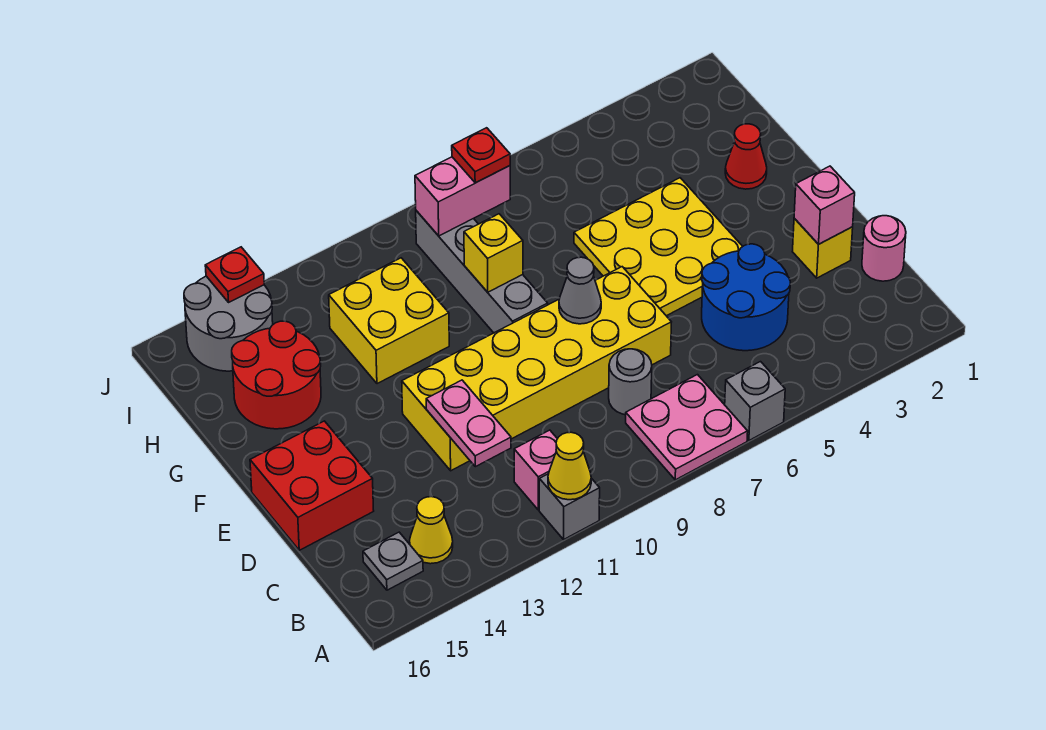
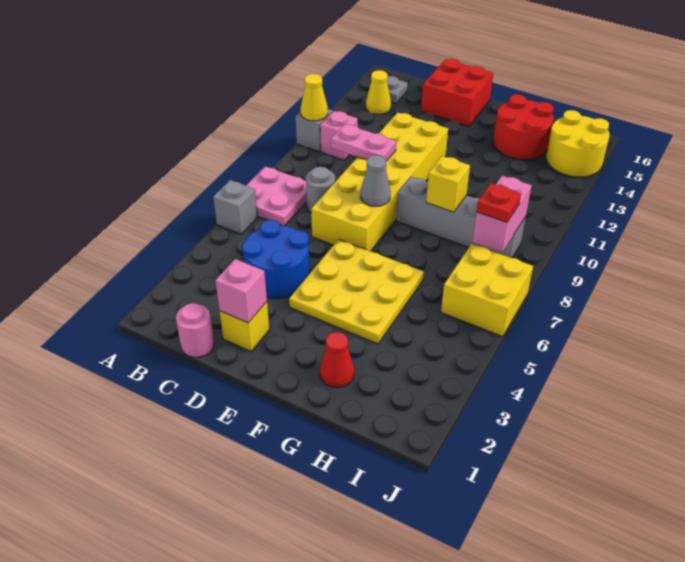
pink plate C12:D12 level 2 -> pink plate C10:D10 level 2
yellow brick G11:H12 level 1 -> yellow brick I6:J7 level 1
grey round brick I14:J15 level 1 -> yellow round brick I14:J15 level 1
red plate J14 level 2 -> none

